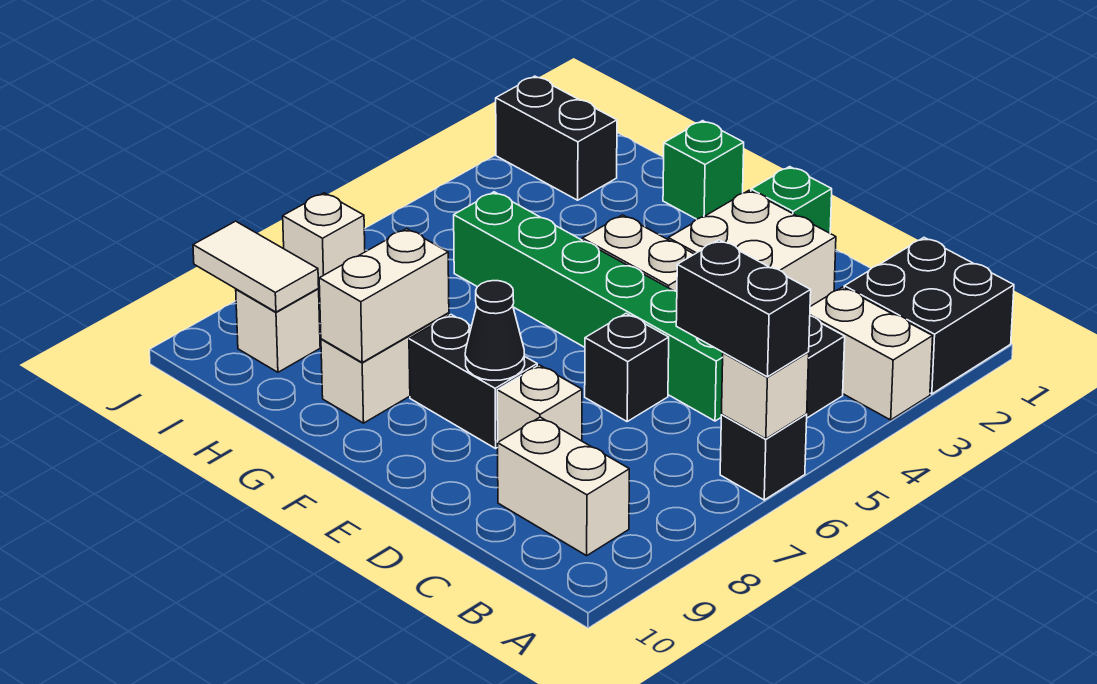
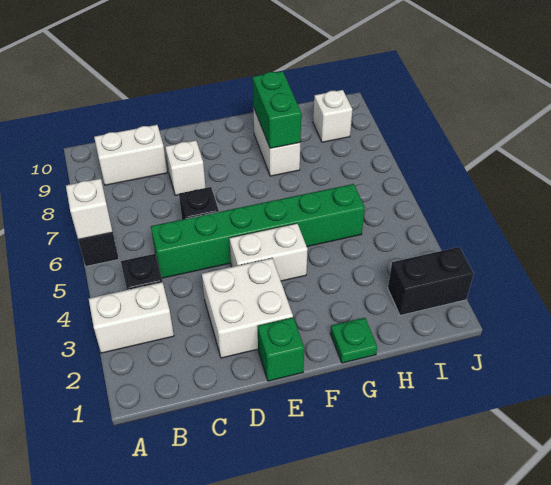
black brick A1:B2 level 1 -> none
black brick A6:B6 level 3 -> none
black brick E8:F8 level 1 -> none
black cone E8 level 2 -> none
green brick G1 level 1 -> green plate G1 level 1
white brick G8:G9 level 2 -> green brick G8:G9 level 2
white tile I9:J9 level 2 -> none
white brick J7 level 1 -> none

